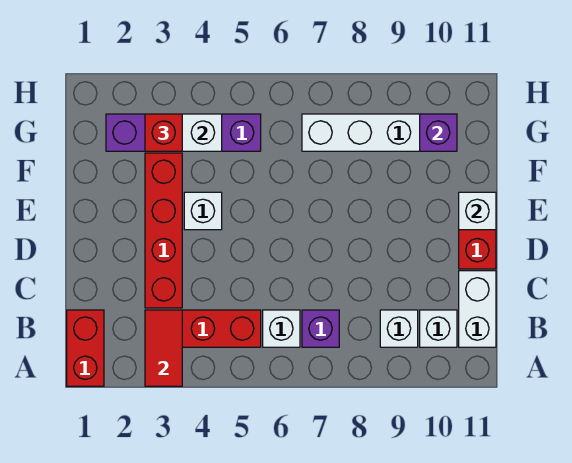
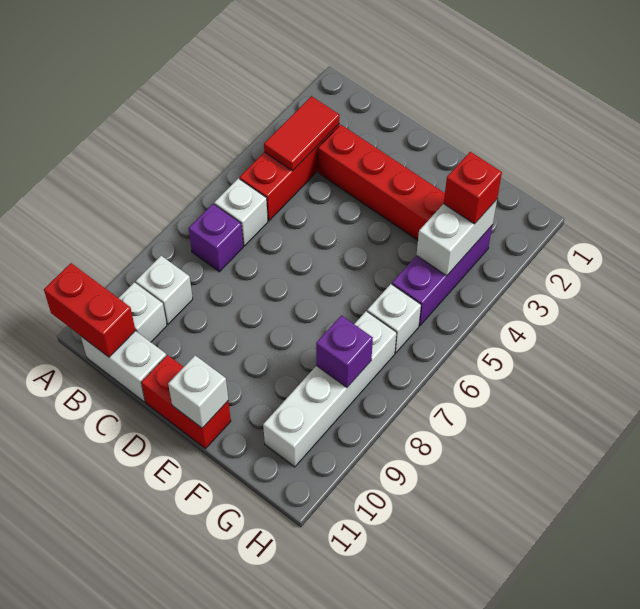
red brick A1:B1 level 1 -> red brick A11:B11 level 2
red tile A3:B3 level 2 -> red tile B3:B4 level 2
white brick E4 level 1 -> white brick G6 level 1
purple brick G2:G5 level 1 -> purple brick G3:G5 level 1
purple brick G10 level 2 -> purple brick G8 level 2

